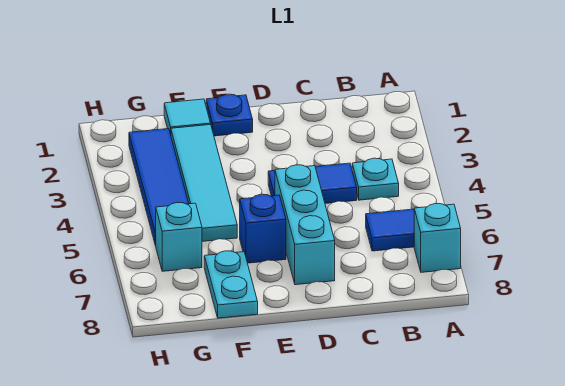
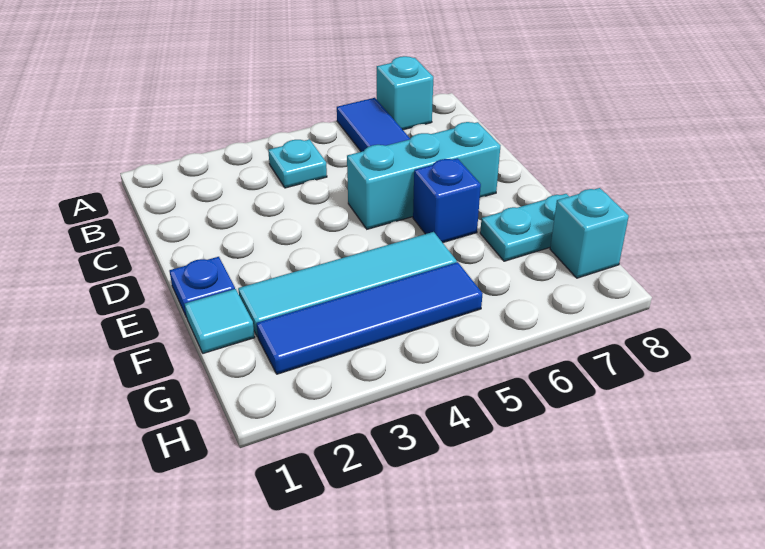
blue tile C4:D4 level 1 -> none
cyan brick G6 level 1 -> cyan brick G8 level 1

